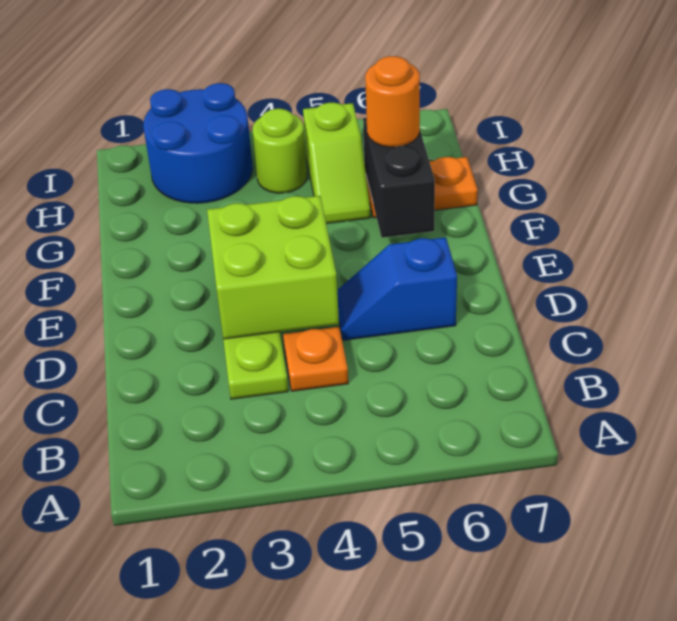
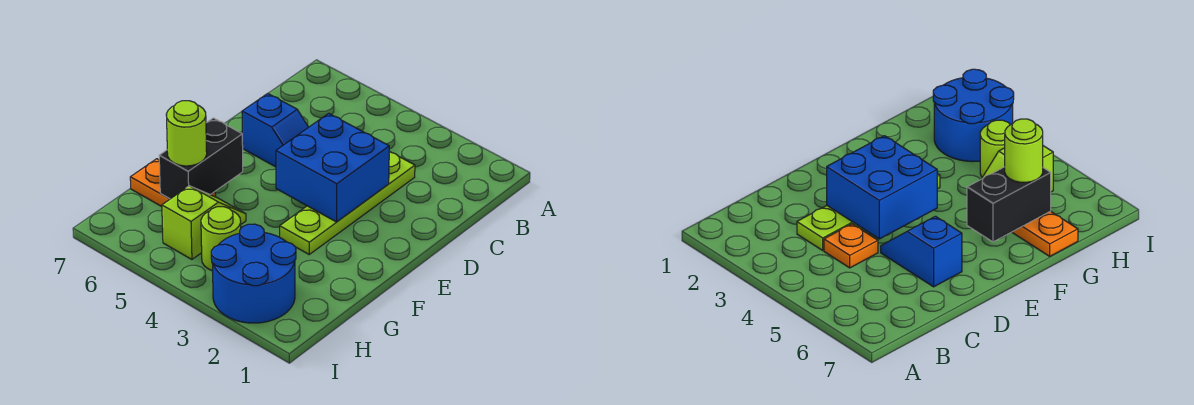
lime brick D3:E4 level 2 -> blue brick D3:E4 level 2
orange round brick G6 level 3 -> lime round brick G6 level 3

